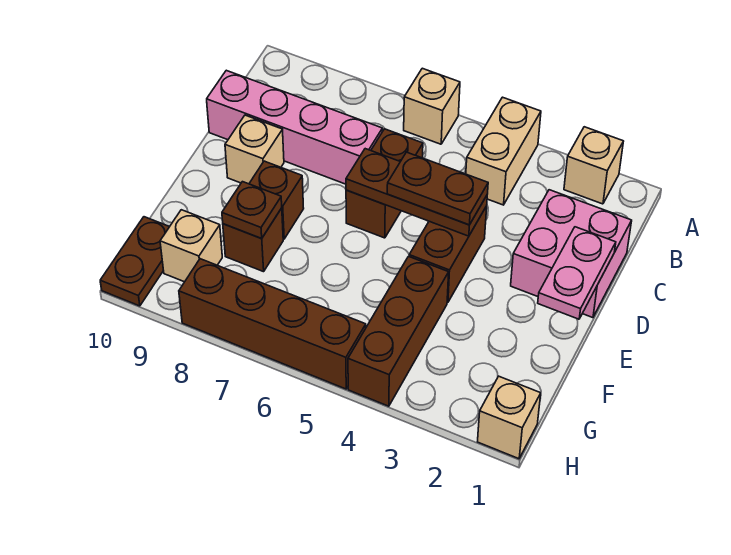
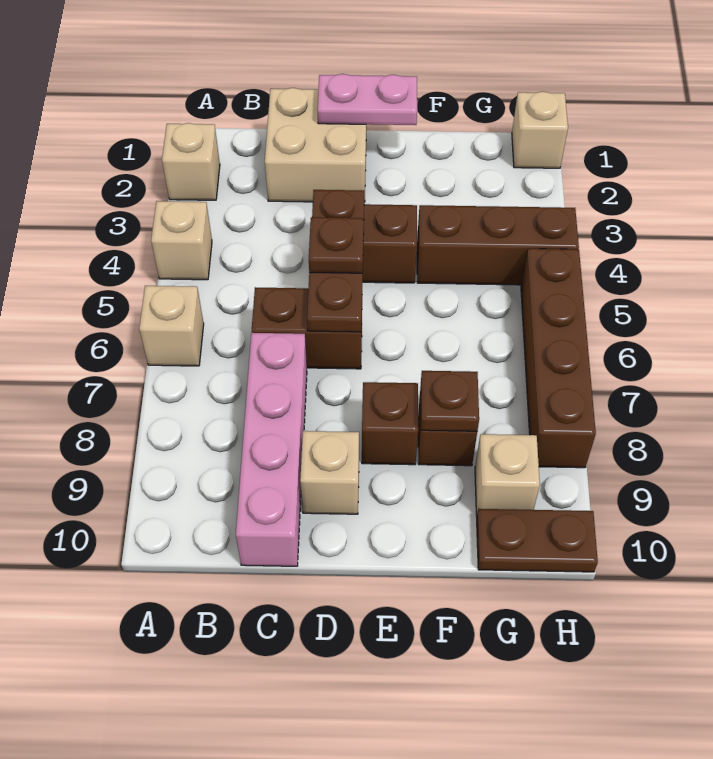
tan brick A4:B4 level 1 -> tan brick A4 level 1
pink brick C1:D2 level 1 -> tan brick C1:D2 level 1
brown plate D4:D5 level 3 -> brown plate D5 level 3

